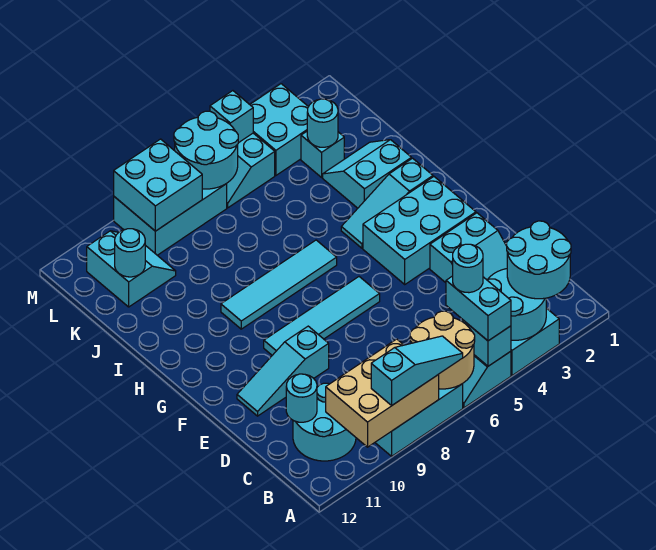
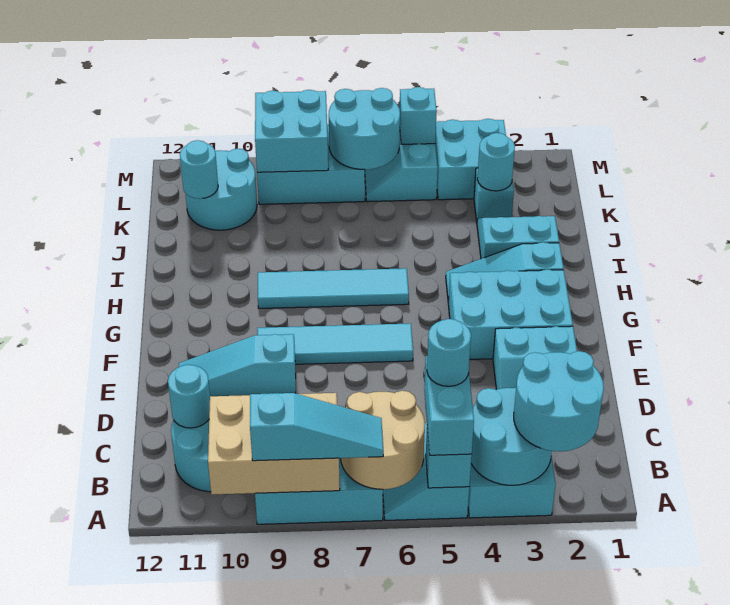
cyan slope K10:L11 level 1 top 11 -> cyan round brick K10:L11 level 1

